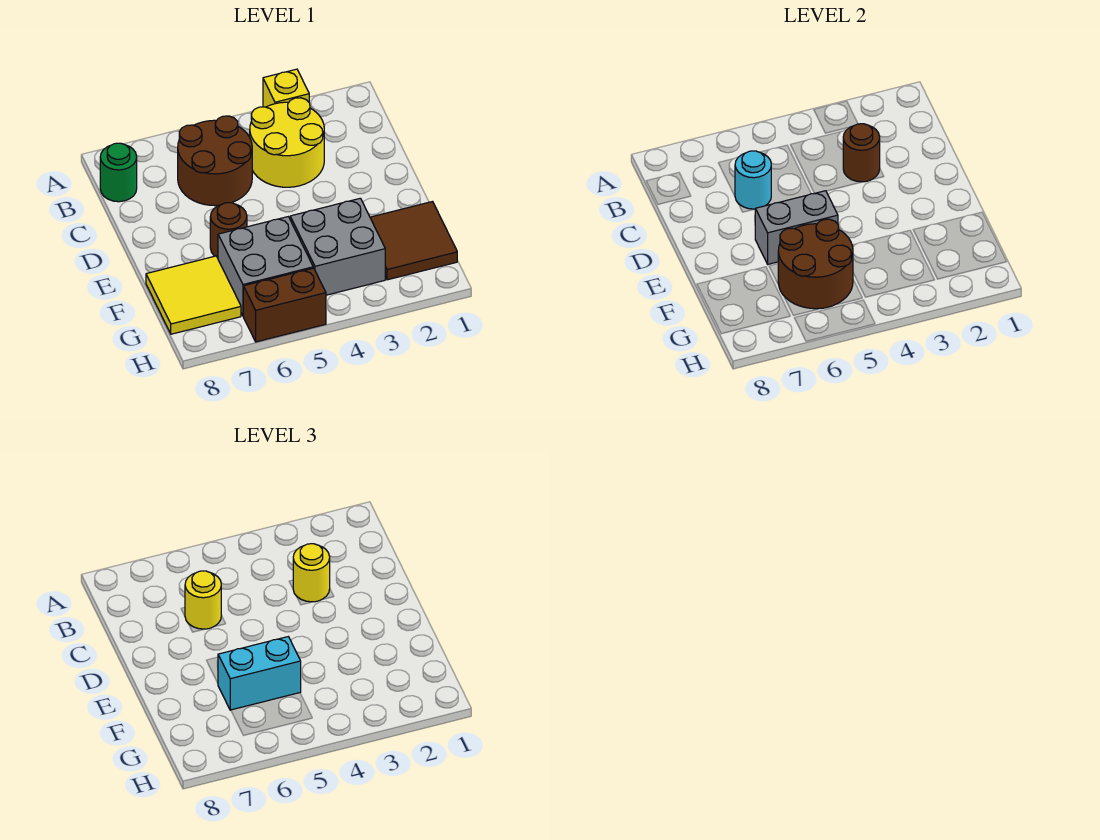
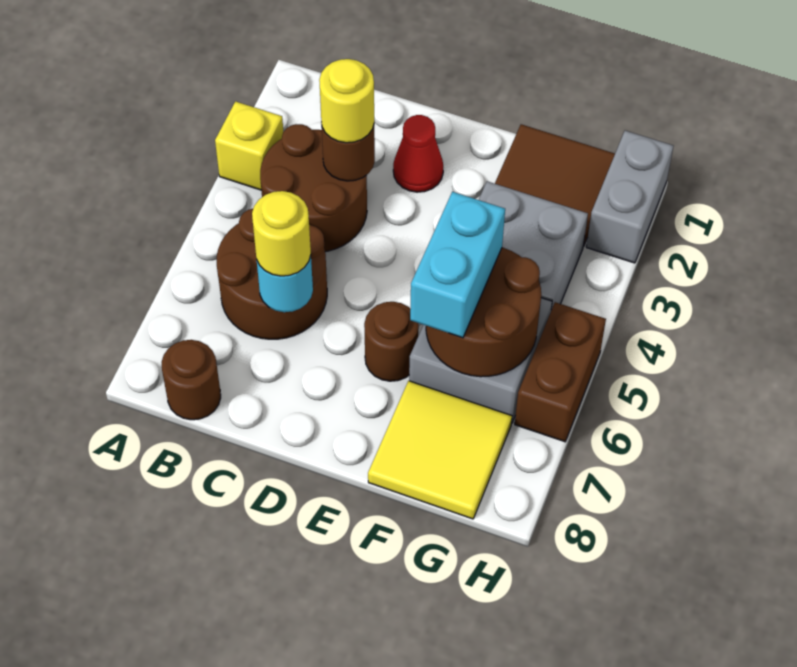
yellow round brick B3:C4 level 1 -> brown round brick B3:C4 level 1
green round brick B8 level 1 -> brown round brick B8 level 1
none -> red cone D2 level 1
grey brick E5:E6 level 2 -> grey brick H1:H2 level 1

